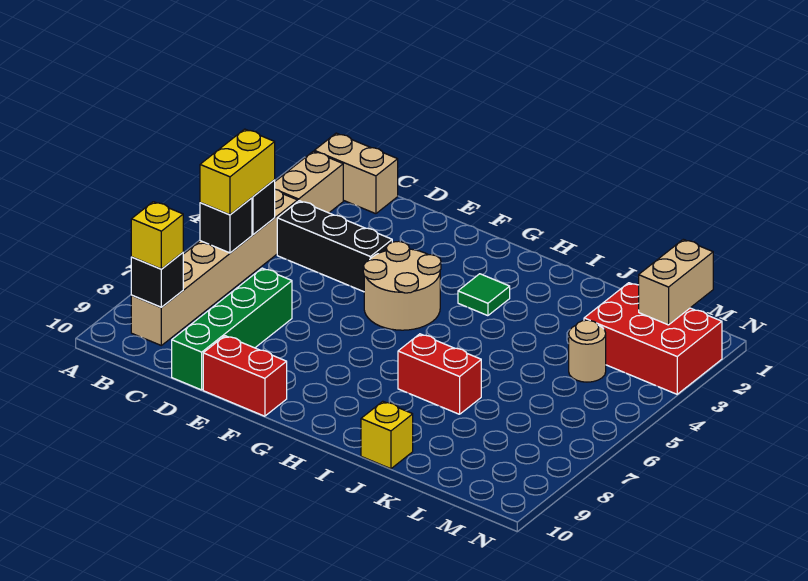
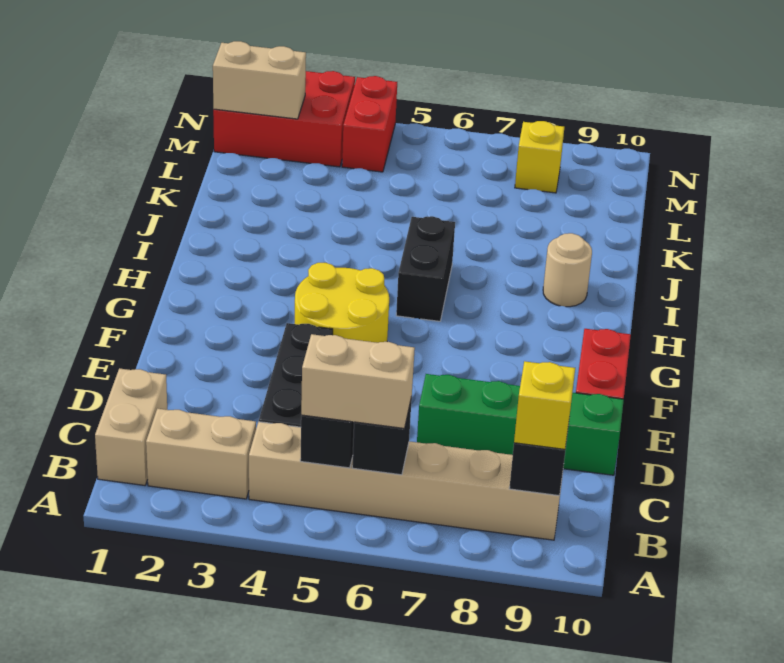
yellow brick B5:B6 level 3 -> tan brick B5:B6 level 3
tan round brick F4:G5 level 1 -> yellow round brick F4:G5 level 1
green tile H3 level 1 -> none
none -> black brick H6:I6 level 1
red brick I7:J7 level 1 -> red brick M4:N4 level 1
yellow brick J10 level 1 -> yellow brick M8 level 1
red brick L2:N3 level 1 -> red brick M1:N3 level 1
tan round brick L4 level 1 -> tan round brick I9 level 1

